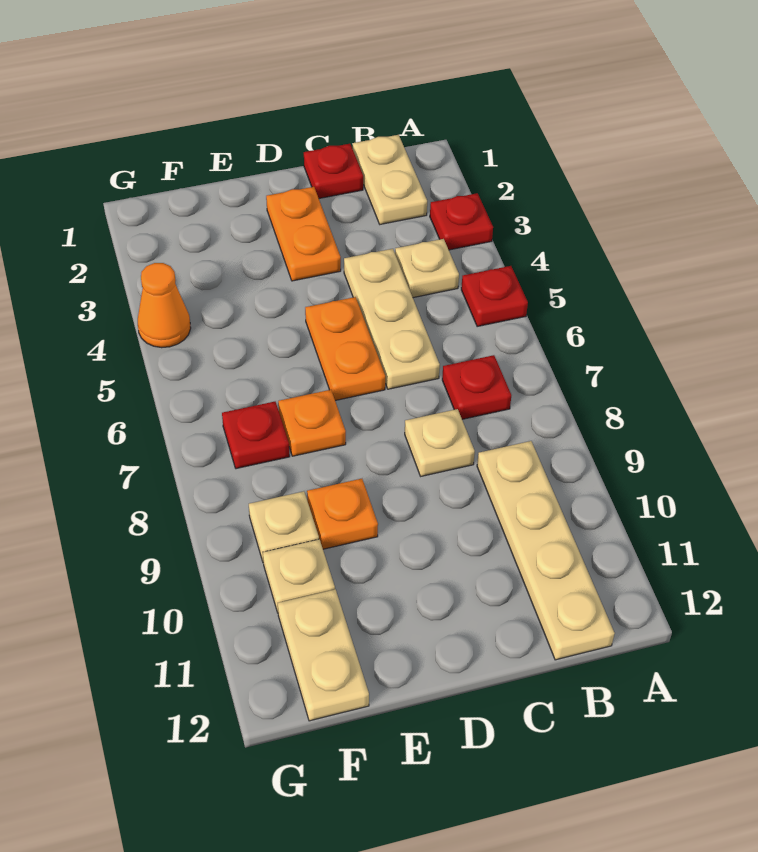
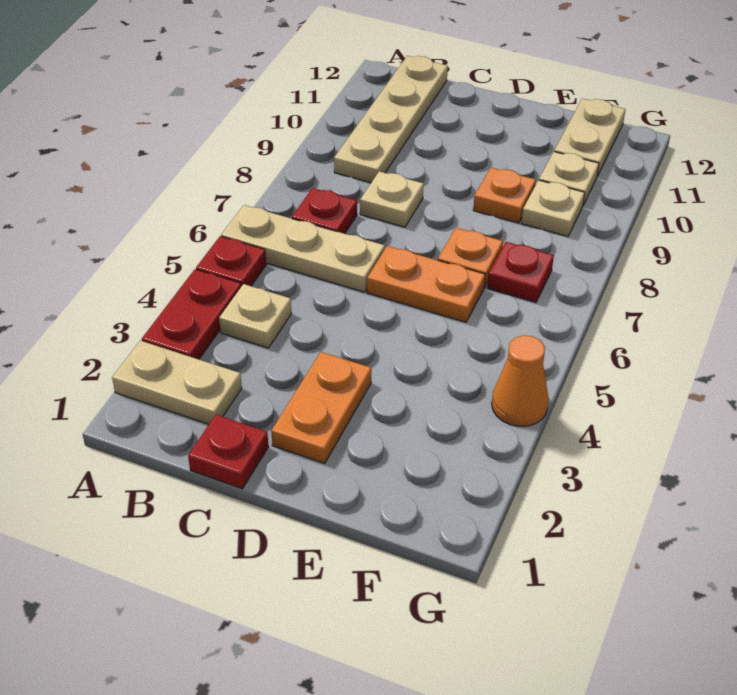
red plate A3 level 1 -> red plate A3:A4 level 1
tan plate B1:B2 level 1 -> tan plate A2:B2 level 1
tan plate C4:C6 level 1 -> tan plate A6:C6 level 1
orange plate D5:D6 level 1 -> orange plate D6:E6 level 1

